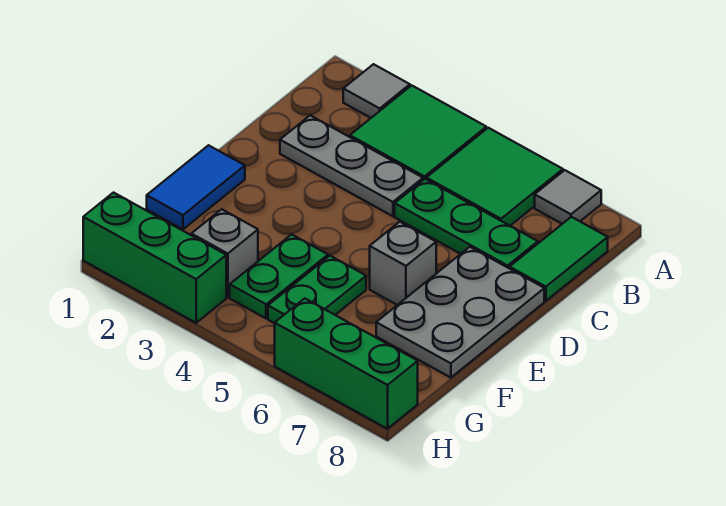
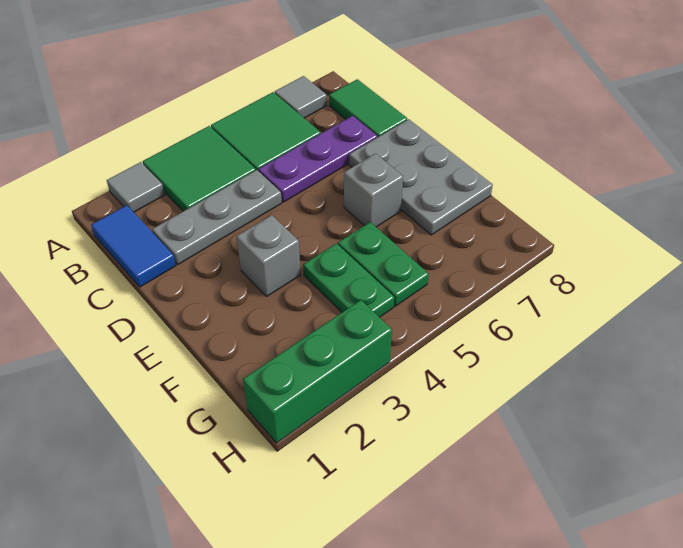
green plate C5:C7 level 1 -> purple plate C5:C7 level 1
blue tile E1:F1 level 1 -> blue tile B1:C1 level 1
grey brick G3 level 1 -> grey brick E3 level 1
green brick H6:H8 level 1 -> none

